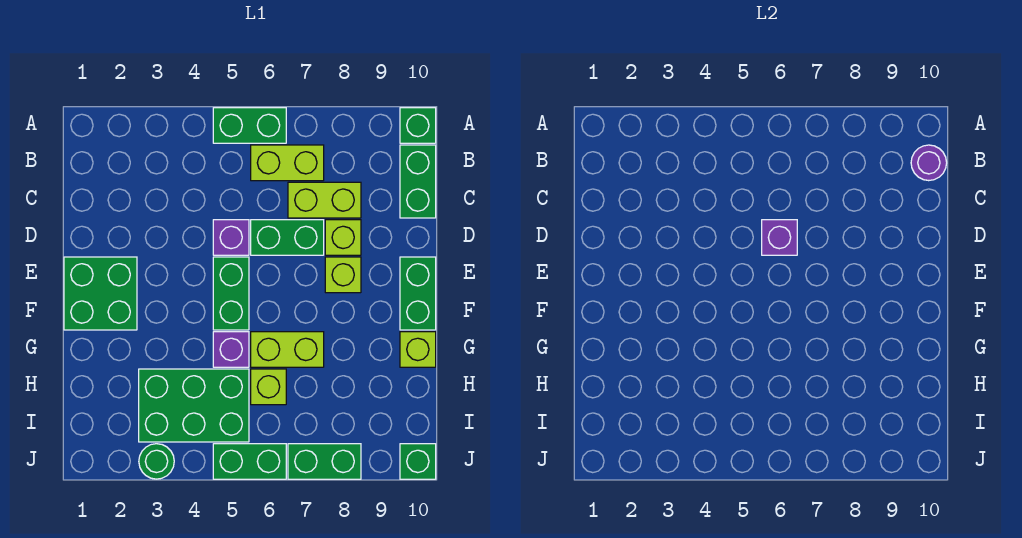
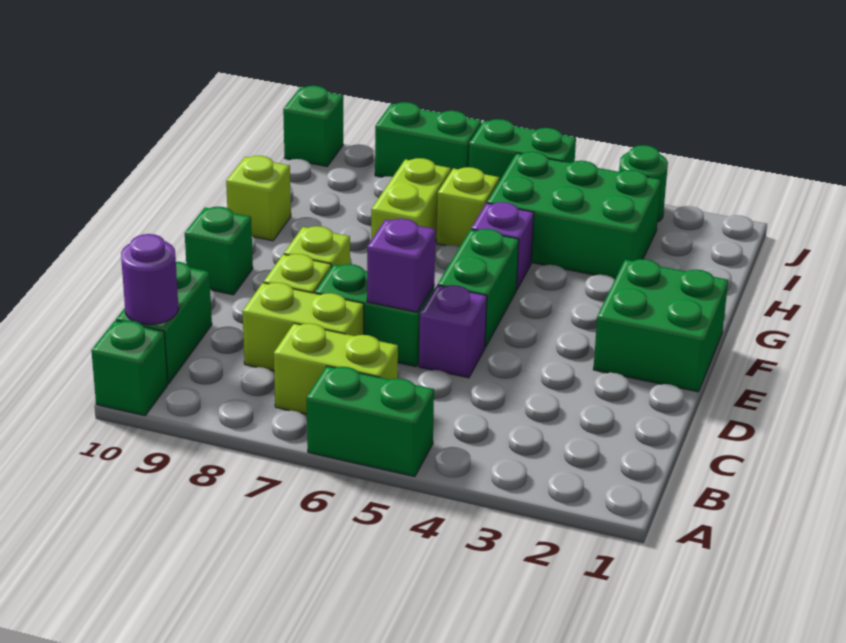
green brick E10:F10 level 1 -> green brick E10 level 1
lime brick G6:G7 level 1 -> lime brick G7:H7 level 1

